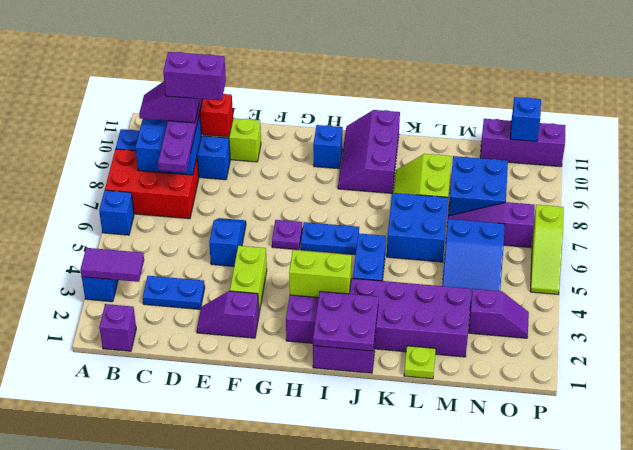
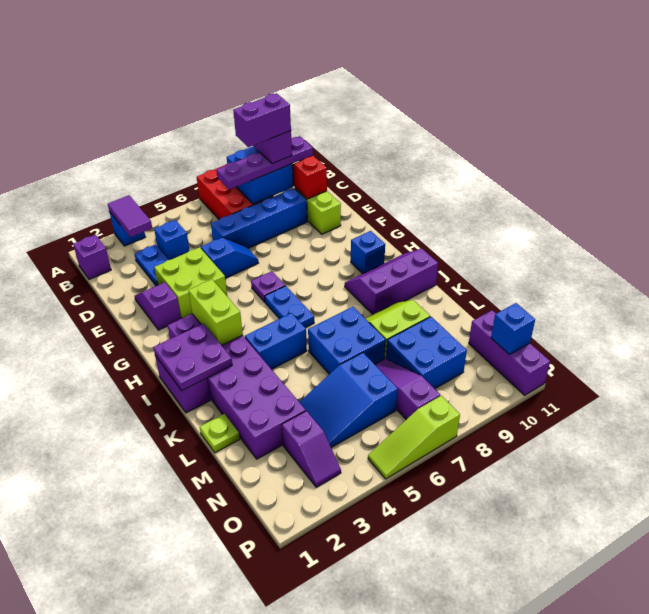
blue brick A6 level 1 -> blue brick C4 level 1
blue brick A9:D9 level 1 -> blue brick D6:D9 level 1
purple brick C9:D9 level 5 -> purple brick C8:C9 level 5
lime brick F3:F4 level 1 -> lime brick E3:F4 level 1

